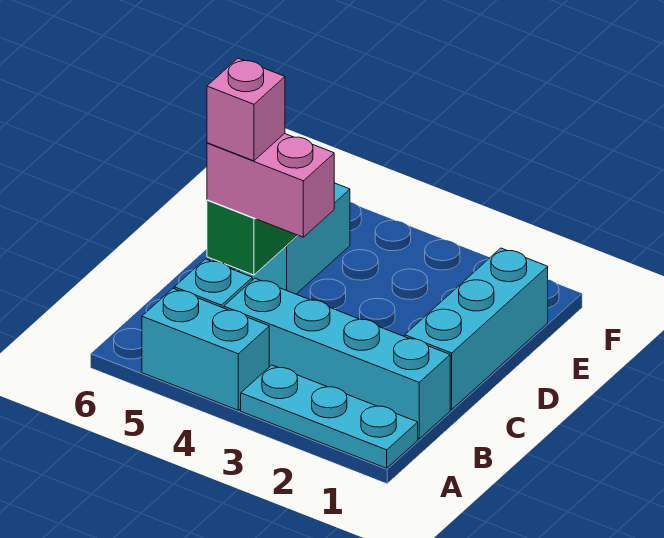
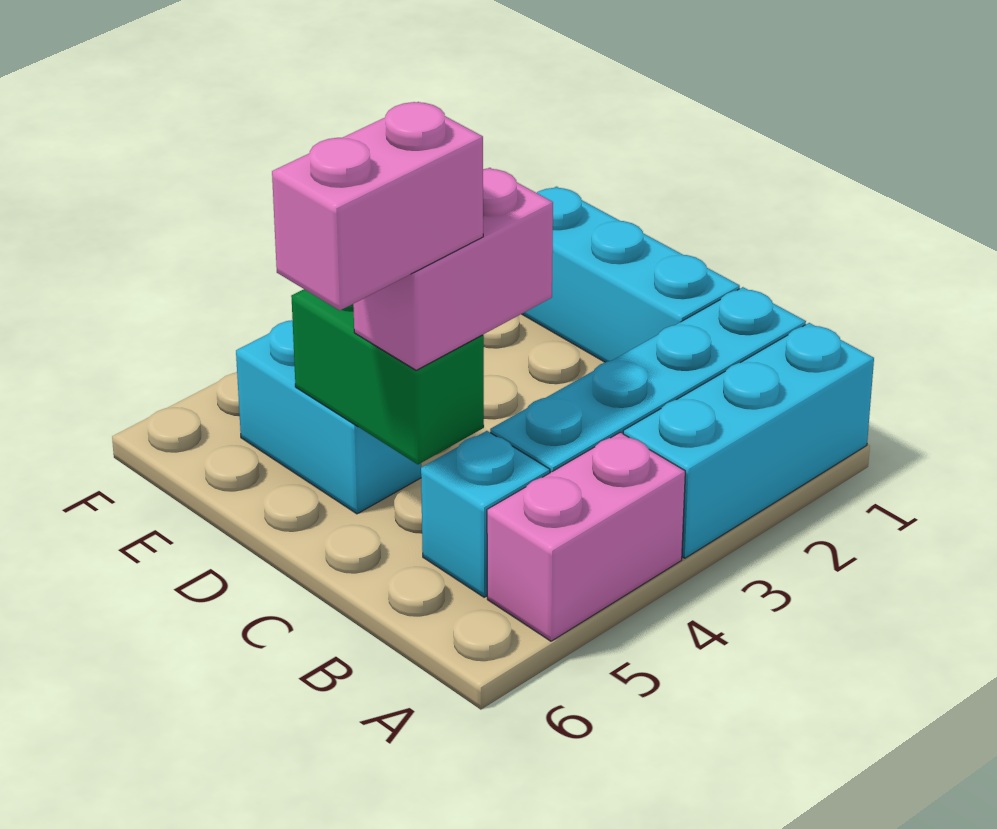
cyan plate A1:A3 level 1 -> cyan brick A1:A3 level 1
cyan brick A4:A5 level 1 -> pink brick A4:A5 level 1
pink brick C5 level 4 -> pink brick C5:C6 level 4

